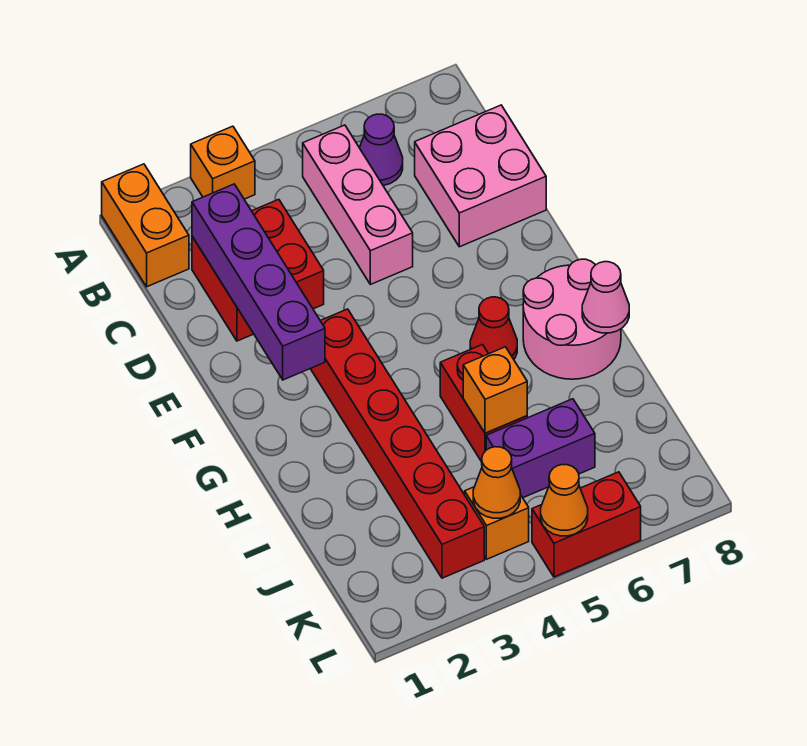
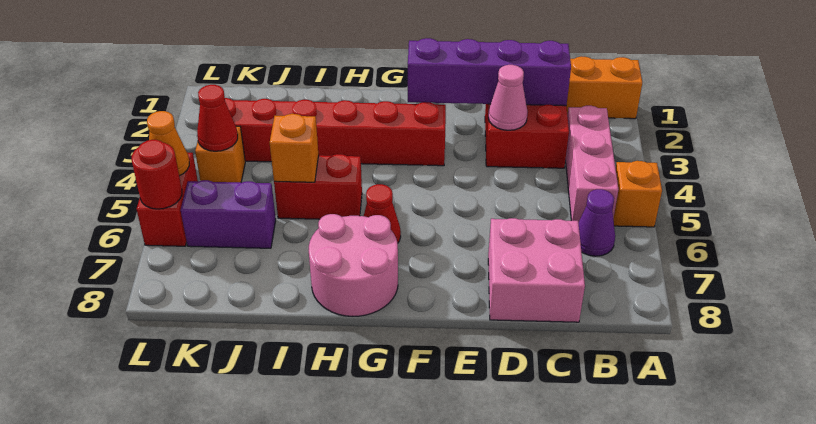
orange brick A3 level 1 -> orange brick A5 level 1
pink brick B5:D5 level 1 -> pink brick B3:B5 level 1
pink cone H8 level 2 -> pink cone D3 level 2
purple brick J5:J6 level 1 -> purple brick J6:K6 level 1
orange cone K4 level 2 -> red cone K4 level 2
none -> red round brick L6 level 2

